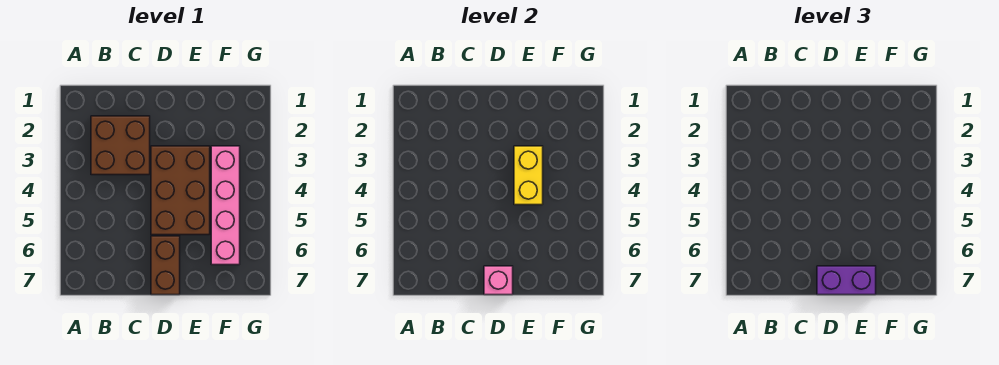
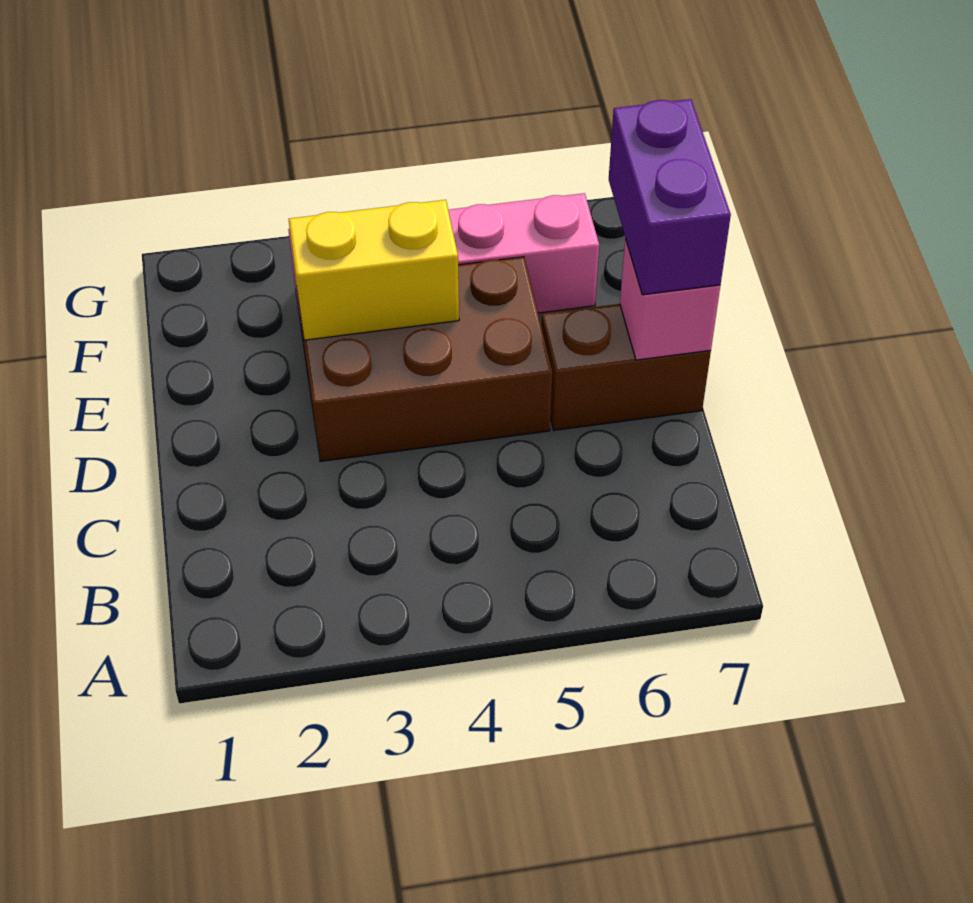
brown brick B2:C3 level 1 -> none

